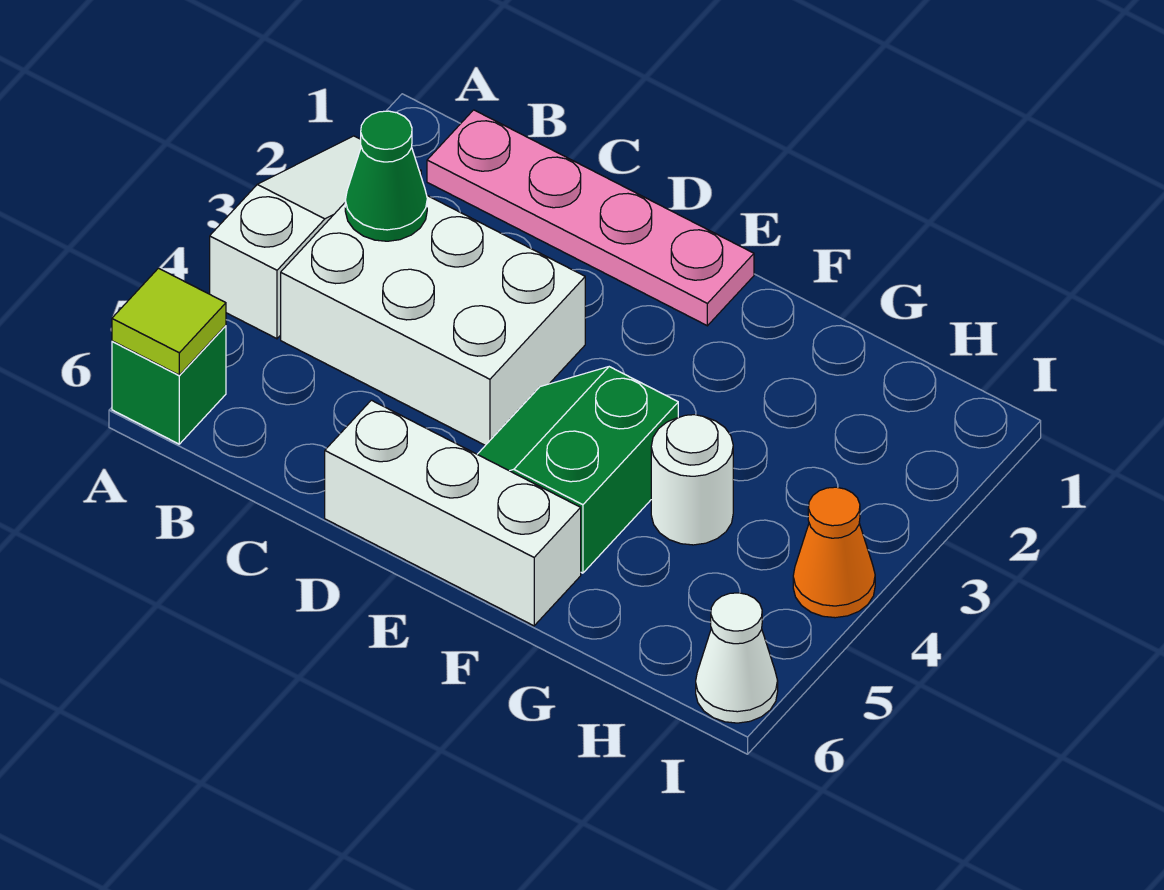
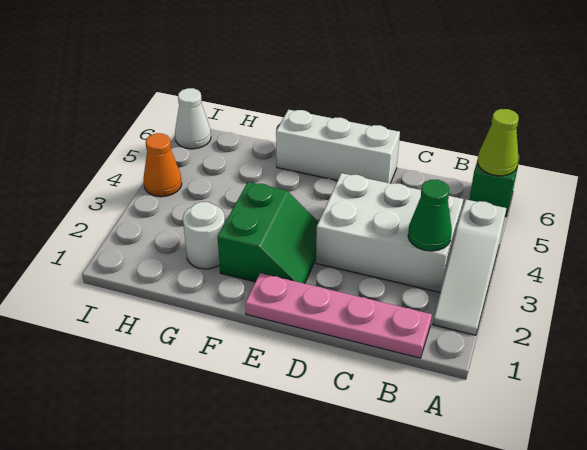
lime tile A6 level 2 -> lime cone A6 level 2
green slope E4:F5 level 1 top F -> green slope E2:F3 level 1 top F
white round brick G4 level 1 -> white round brick G2 level 1

